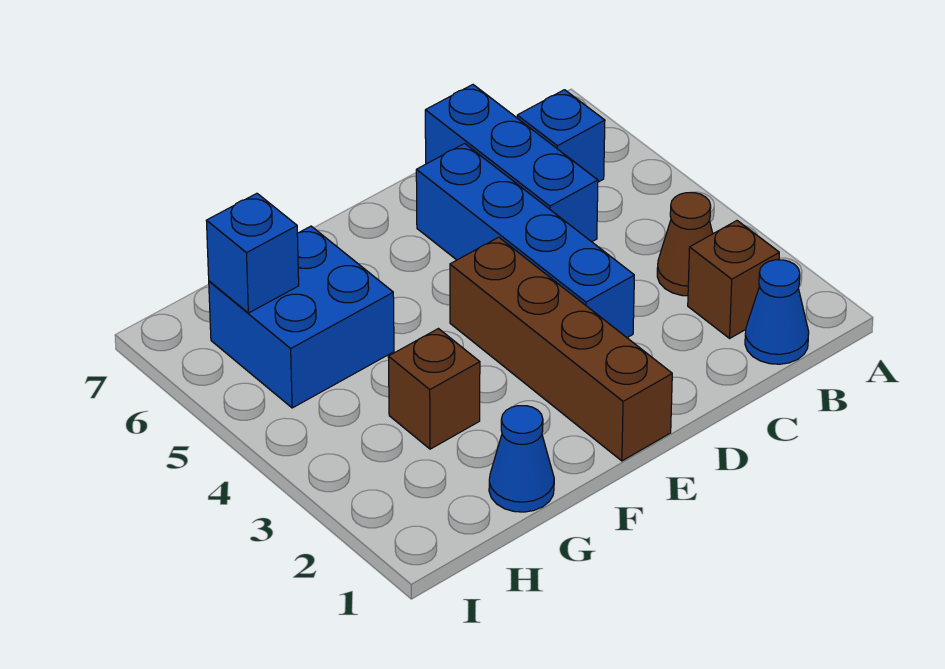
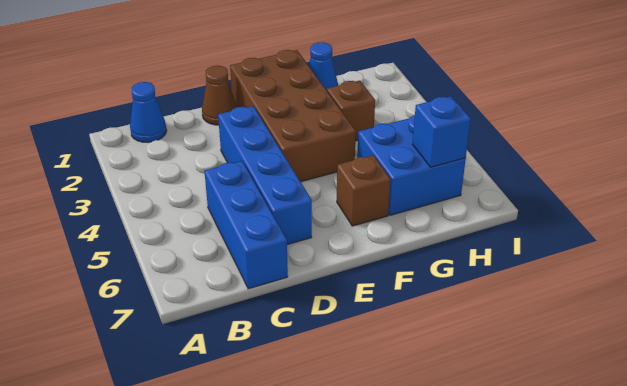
brown brick B2 level 1 -> brown brick F6 level 1
brown cone B3 level 1 -> brown cone D1 level 1
blue brick B6 level 1 -> none
brown brick E1:E4 level 1 -> brown brick E1:F4 level 1

